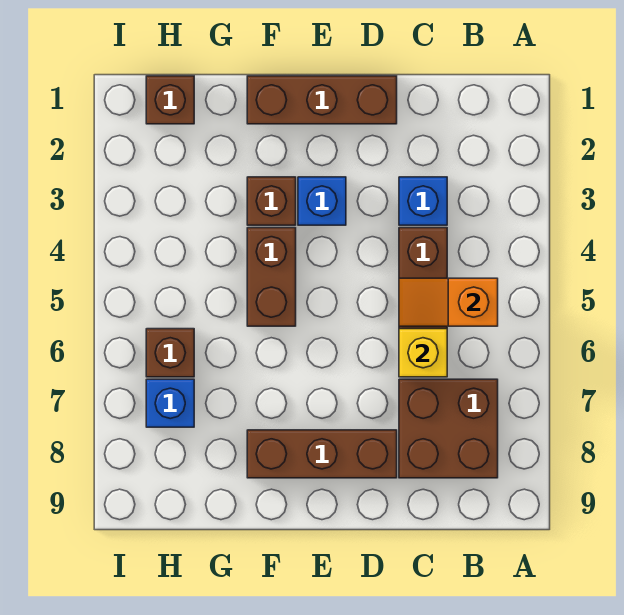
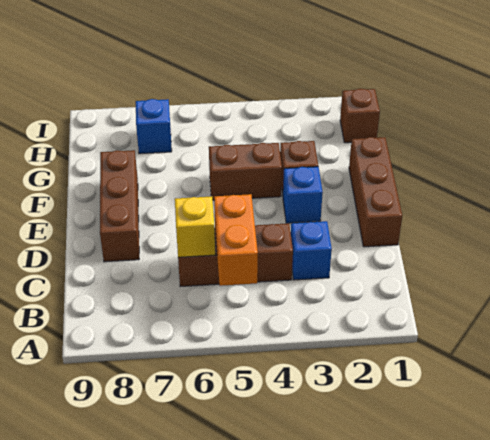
orange slope B5:C5 level 2 top B -> orange brick B5:C5 level 2
brown brick B7:C8 level 1 -> none
brown brick H6 level 1 -> none

